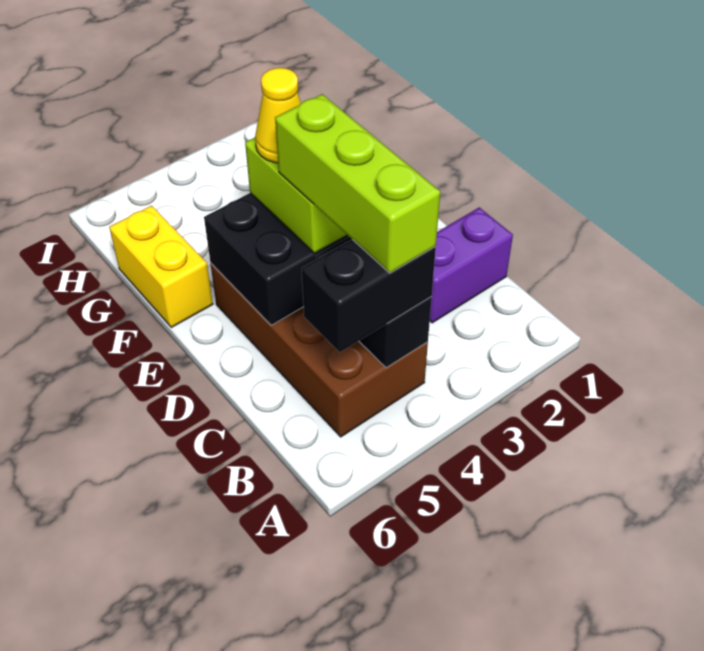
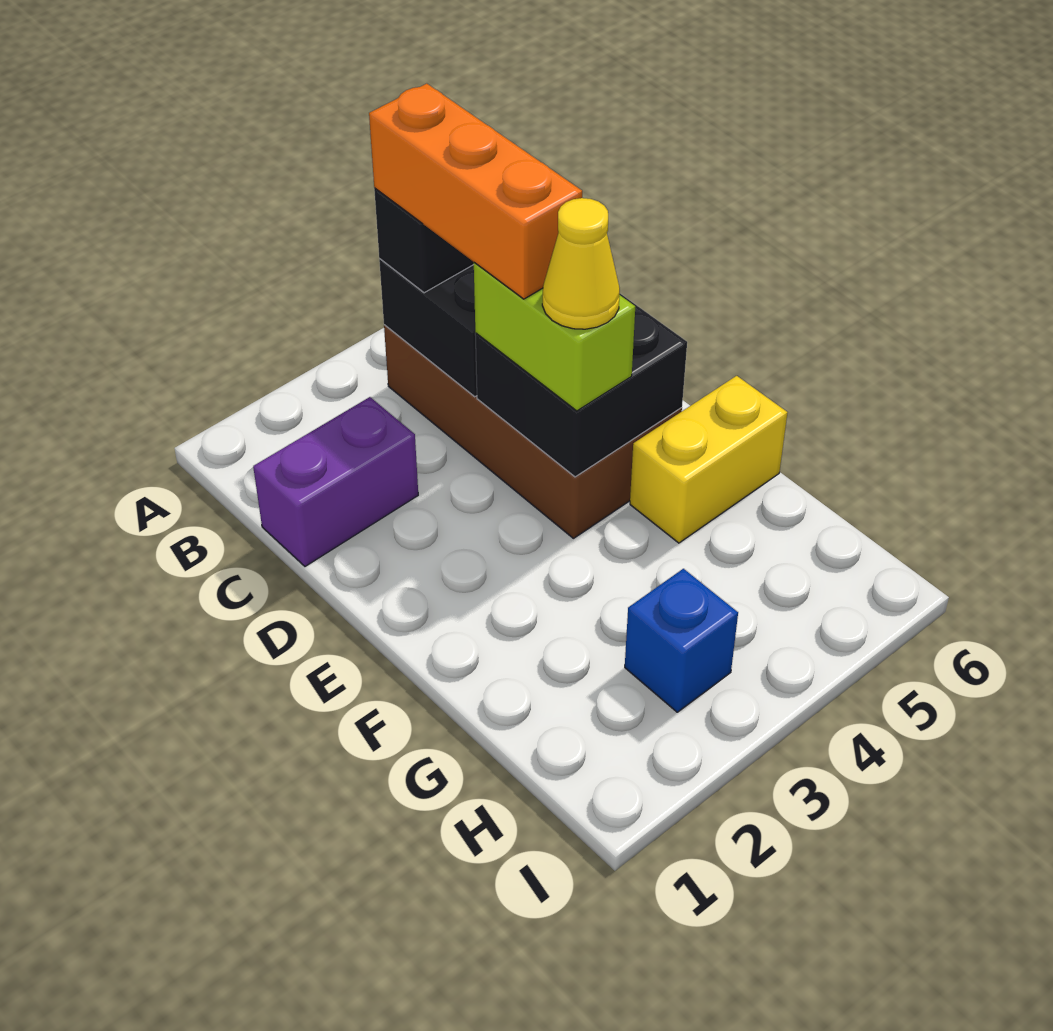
lime brick B4:D4 level 4 -> orange brick B4:D4 level 4
yellow brick F6:G6 level 1 -> yellow brick F5:F6 level 1
none -> blue brick H3 level 1

